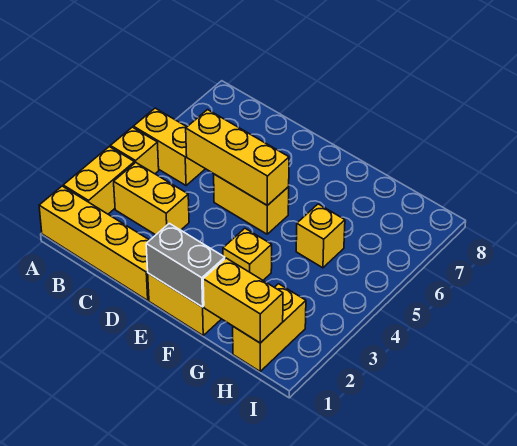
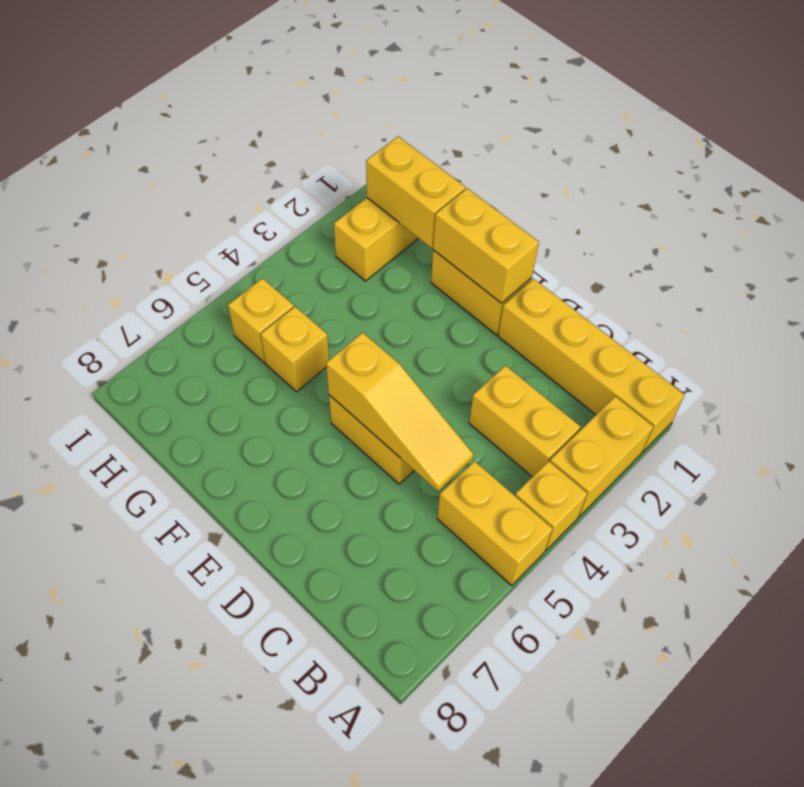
yellow brick C5:E5 level 2 -> yellow slope C5:E5 level 2 top E
grey brick E1:F1 level 2 -> yellow brick E1:F1 level 2
yellow brick F3 level 1 -> yellow brick H5 level 1

